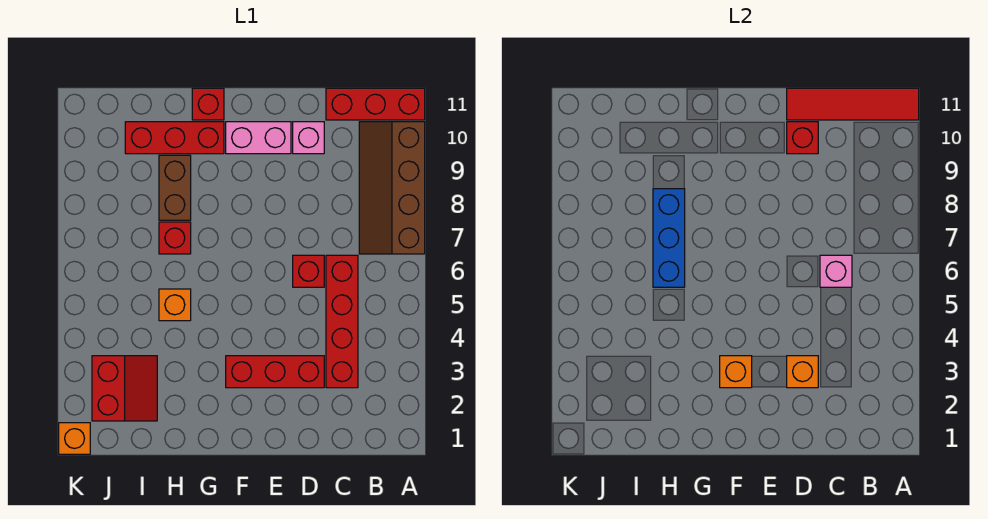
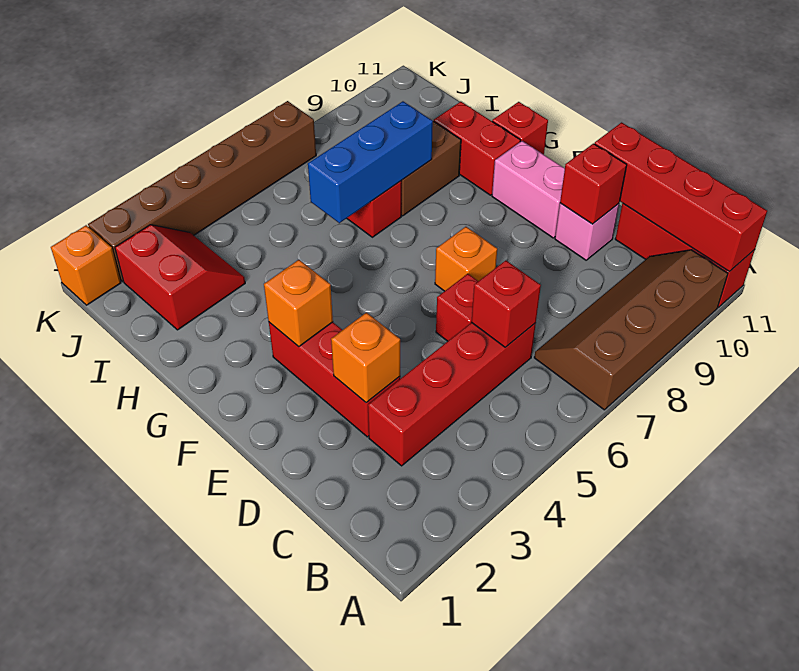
red tile A11:D11 level 2 -> red brick A11:D11 level 2
pink brick C6 level 2 -> red brick C6 level 2
red brick G10:I10 level 1 -> red brick G10:H10 level 1
orange brick H5 level 1 -> orange brick E7 level 1
red slope I2:J3 level 1 top J -> red slope I2:J3 level 1 top 2
none -> brown brick K2:K7 level 1

